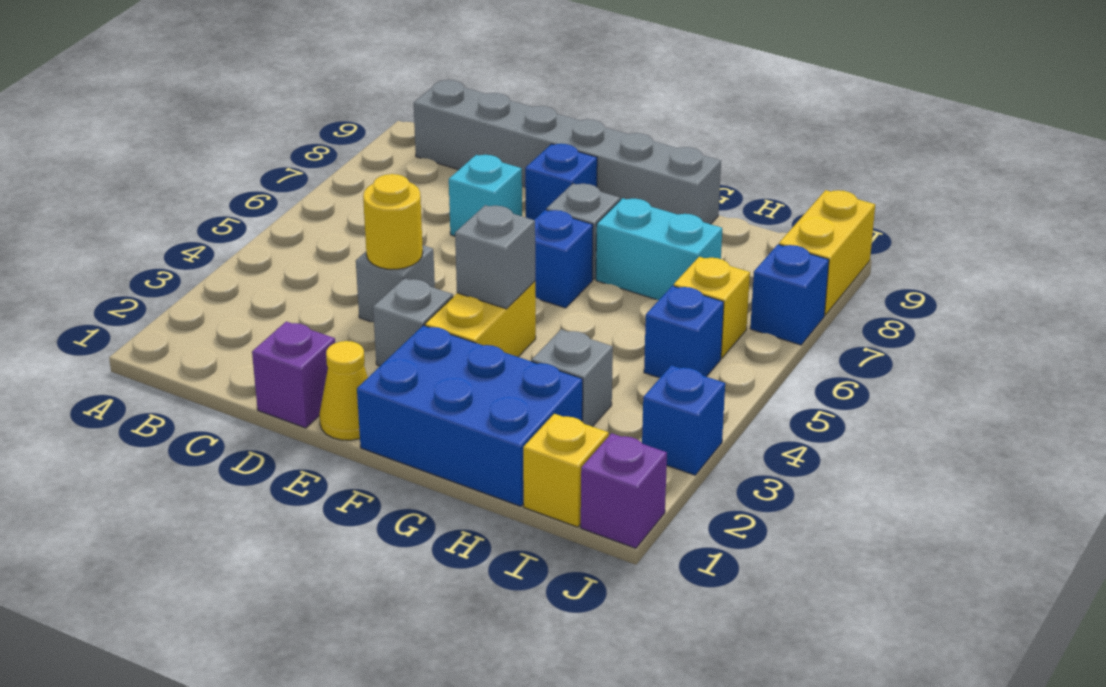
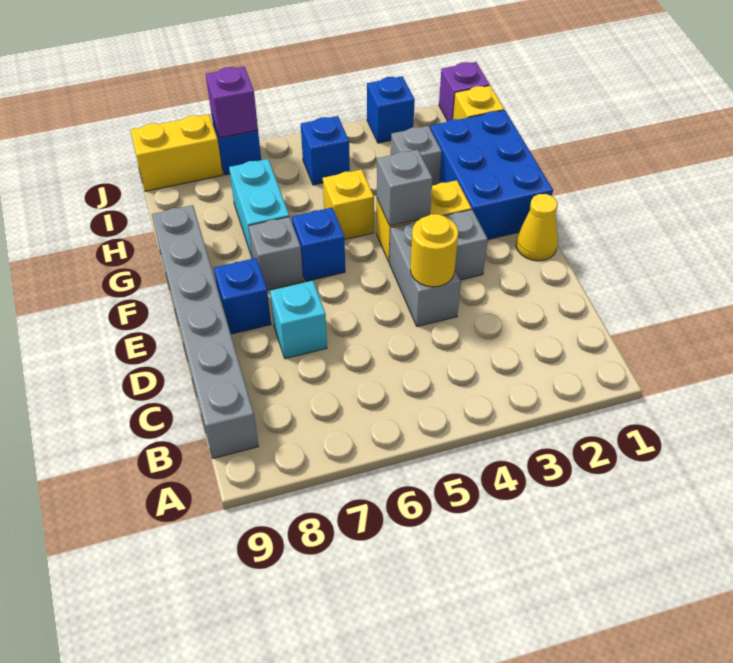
purple brick D1 level 1 -> purple brick J7 level 2
grey brick D4 level 1 -> grey brick D4:E4 level 1
yellow brick I6 level 1 -> yellow brick G5 level 1

